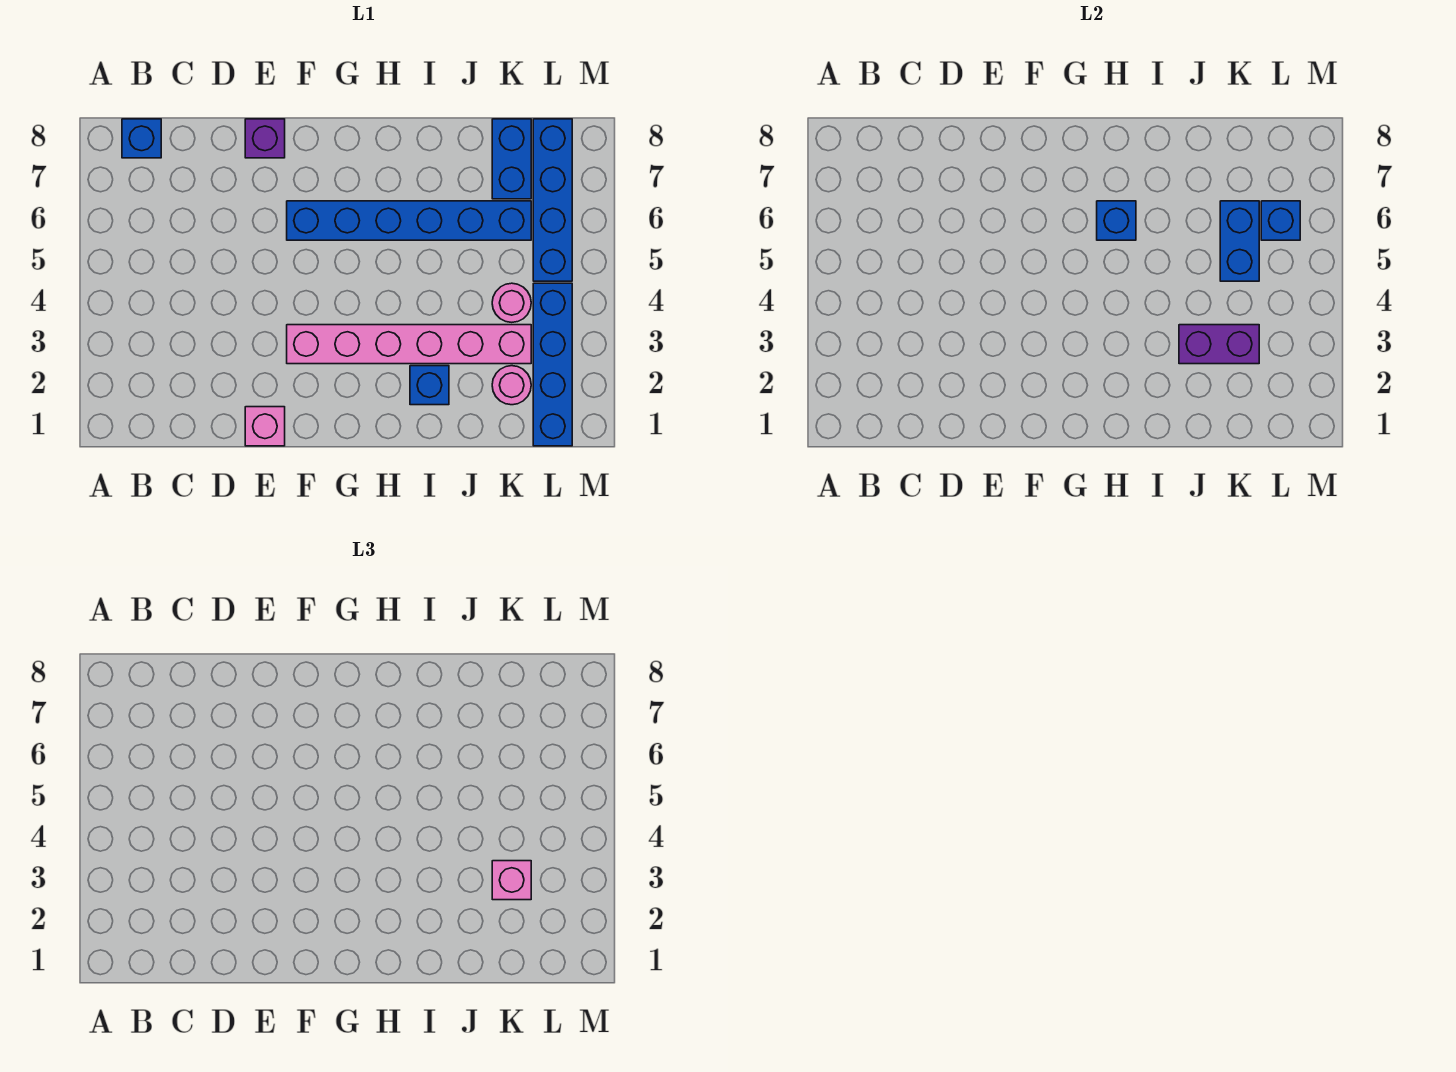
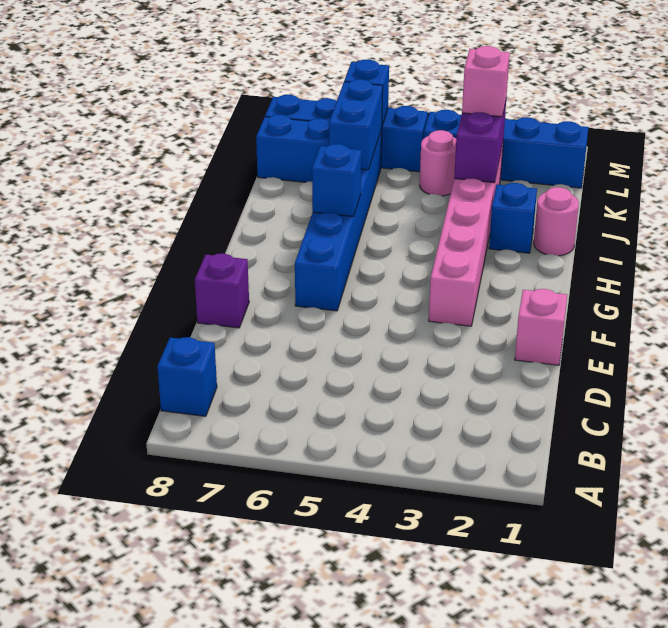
pink round brick K2 level 1 -> pink round brick I1 level 1
blue brick K5:K6 level 2 -> blue brick J6:K6 level 2

